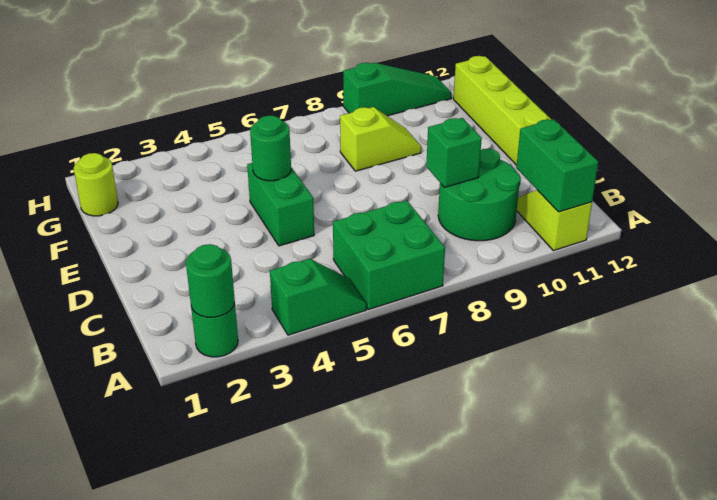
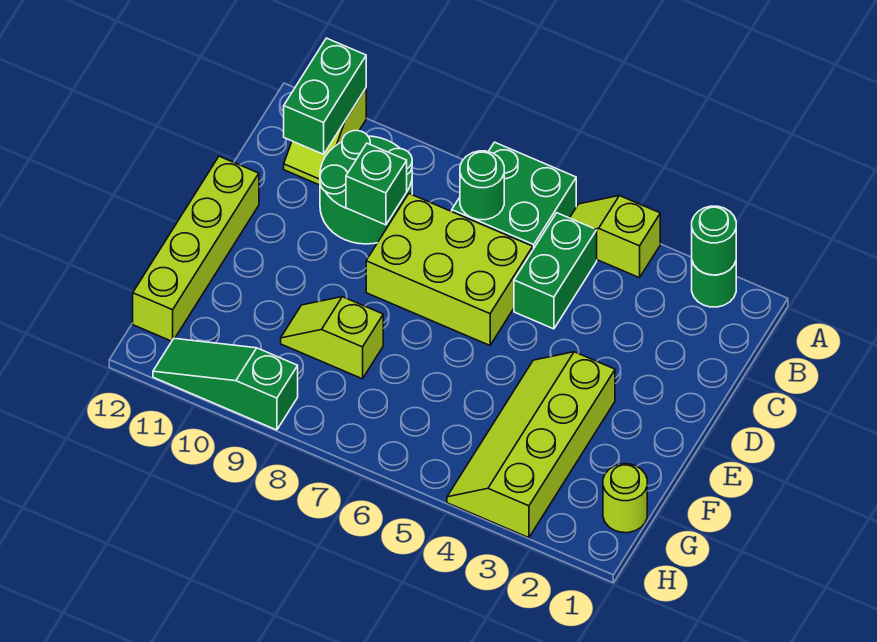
green slope A4:A5 level 1 top 4 -> lime slope A4:A5 level 1 top 4
none -> lime brick C6:D8 level 1
green brick D5:E5 level 1 -> green brick B5:C5 level 1
none -> lime slope E3:H4 level 1 top 3
green round brick E5 level 2 -> green round brick B7 level 2

